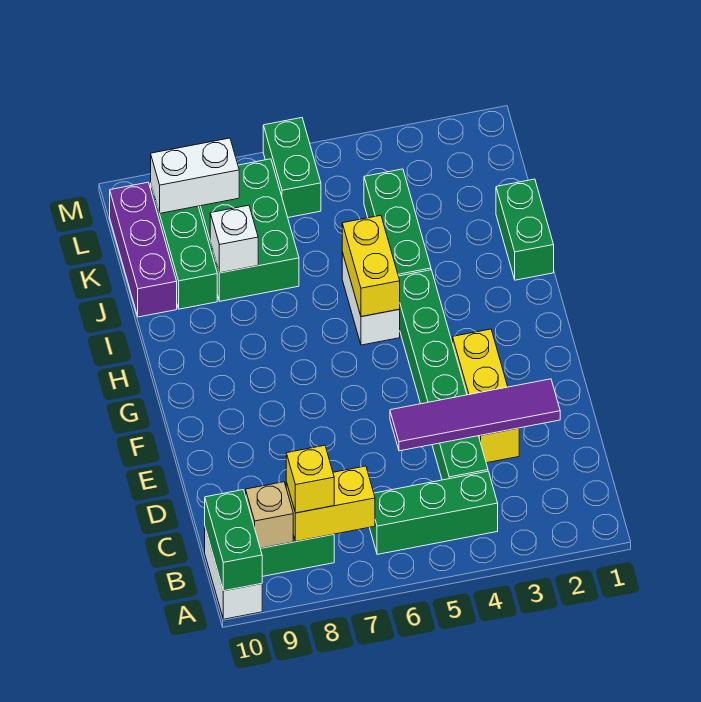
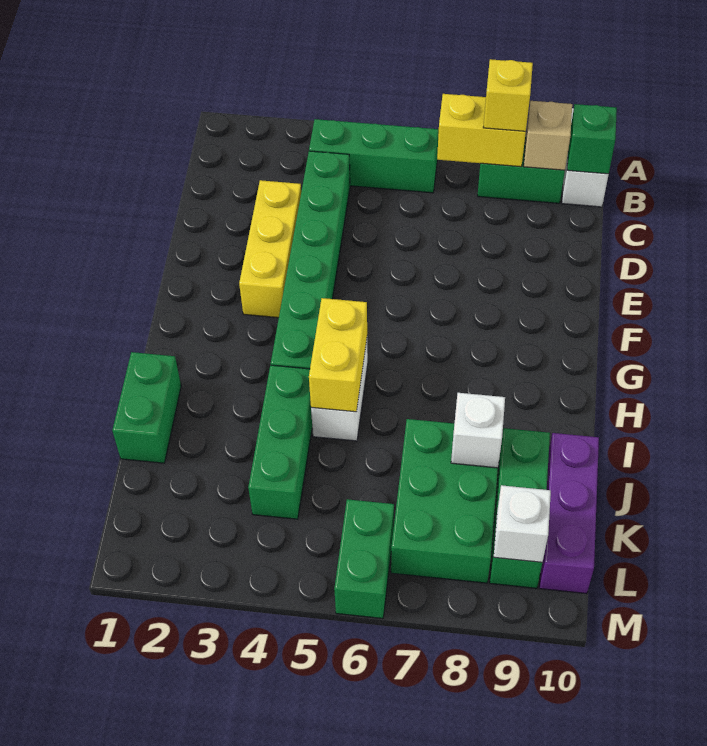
green brick A10:B10 level 2 -> green brick B10 level 2
purple tile D2:D5 level 2 -> none
white brick L8:L9 level 2 -> white brick L9 level 2

